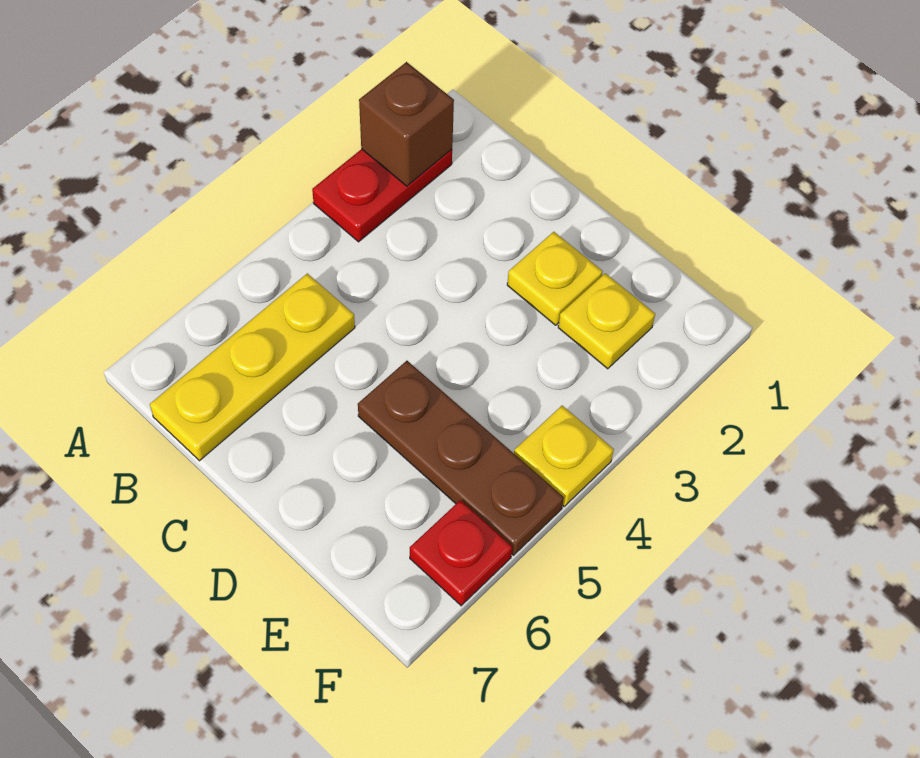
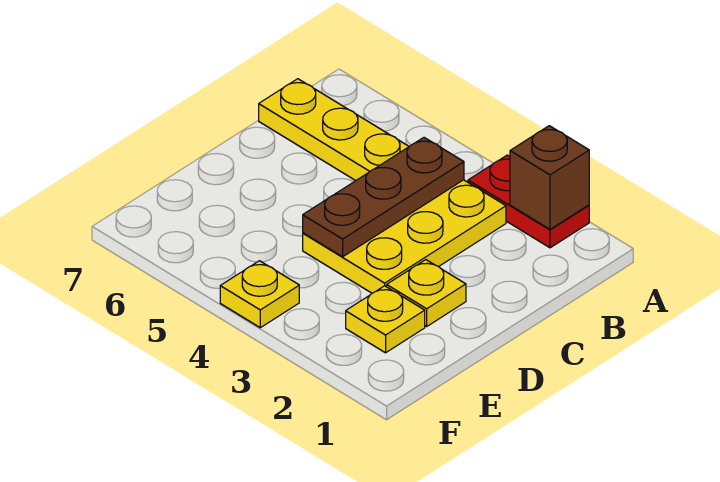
none -> yellow plate B3:D4 level 1
brown plate D5:F5 level 1 -> brown plate B4:D4 level 2
red plate F6 level 1 -> none

